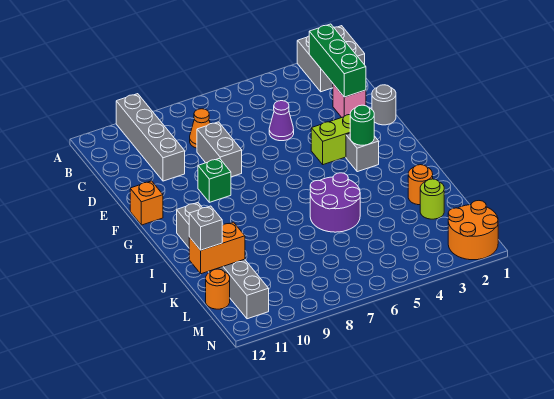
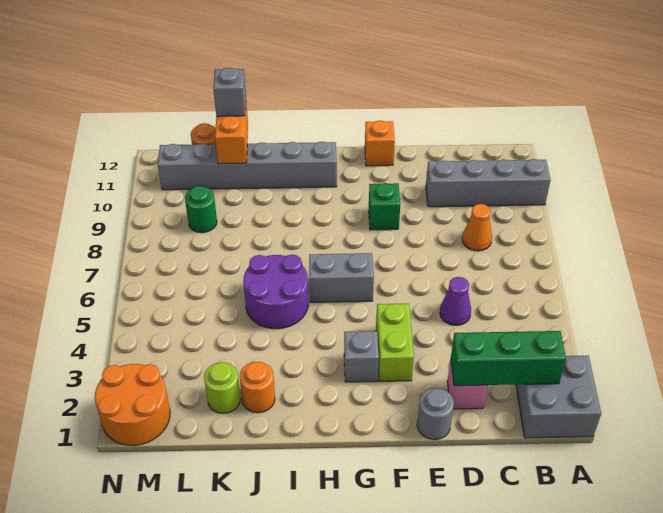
grey brick D8:E8 level 1 -> grey brick G6:H6 level 1
green round brick G3 level 2 -> green round brick L9 level 1

